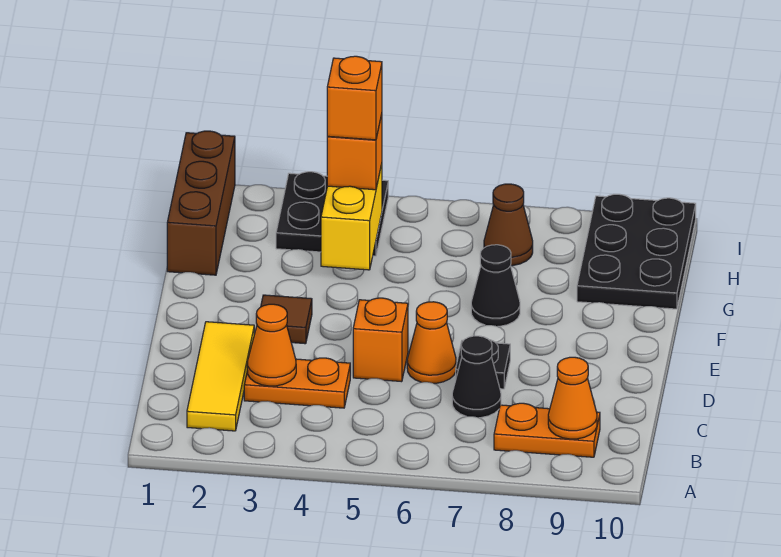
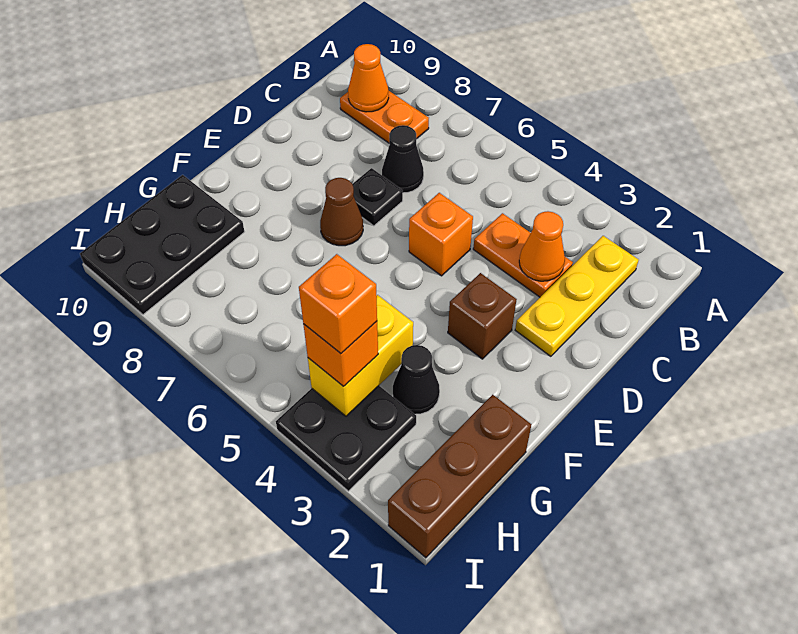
yellow tile B2:D2 level 1 -> yellow plate B2:D2 level 1
orange cone D6 level 1 -> none
brown tile E3 level 1 -> brown brick E3 level 1
black cone F7 level 1 -> black cone G3 level 1
brown cone H7 level 1 -> brown cone E7 level 1

